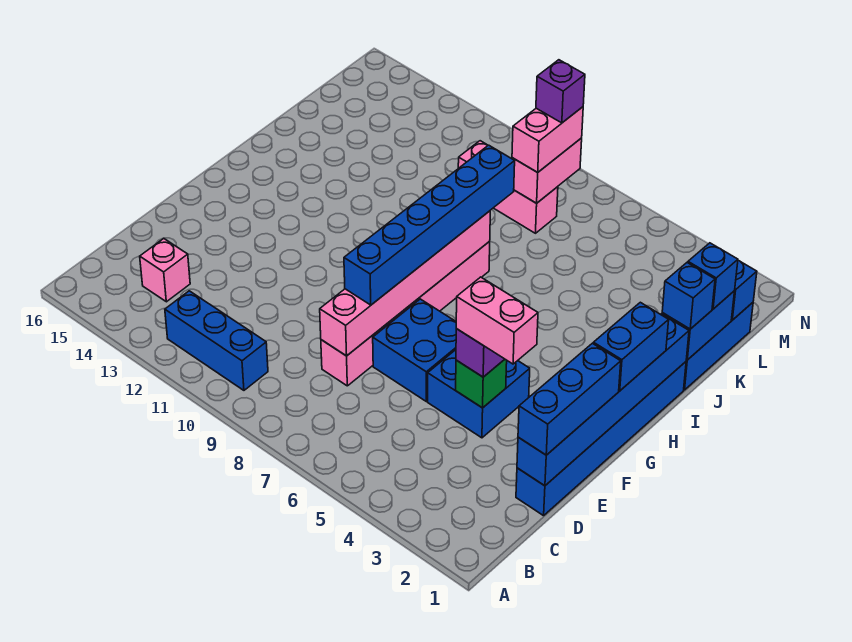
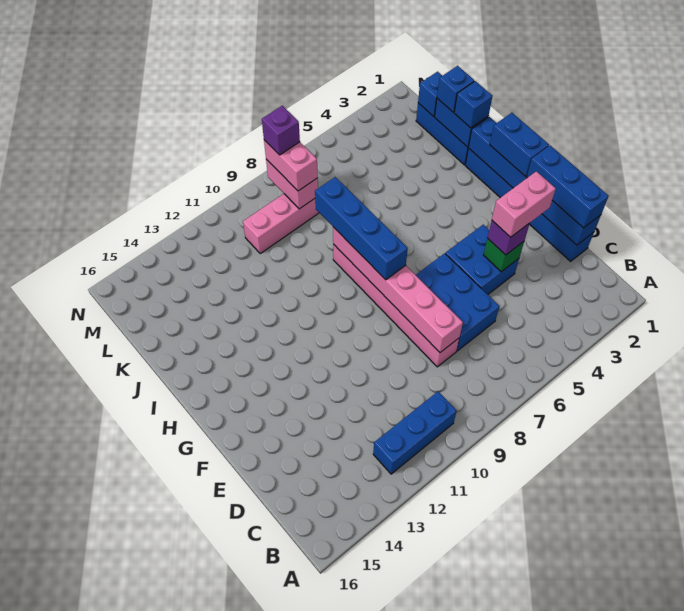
pink brick C14 level 1 -> none
blue brick E6:F7 level 1 -> blue brick D6:F7 level 1
blue brick E8:J8 level 3 -> blue brick G8:J8 level 3

